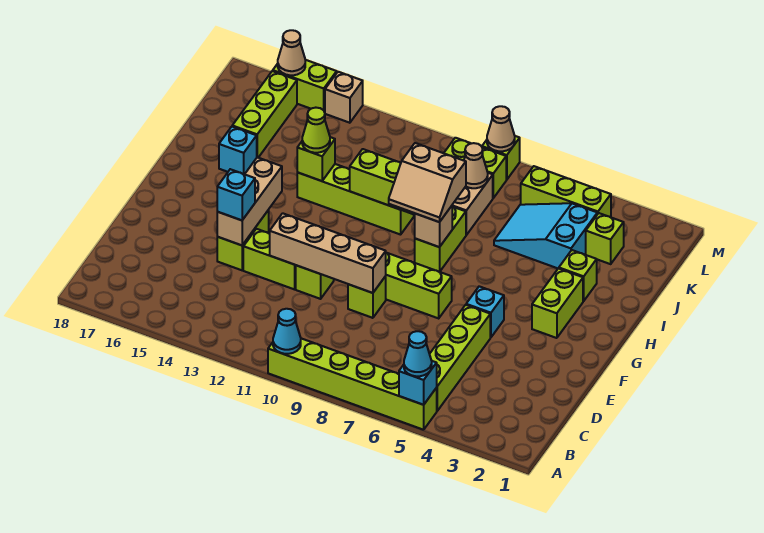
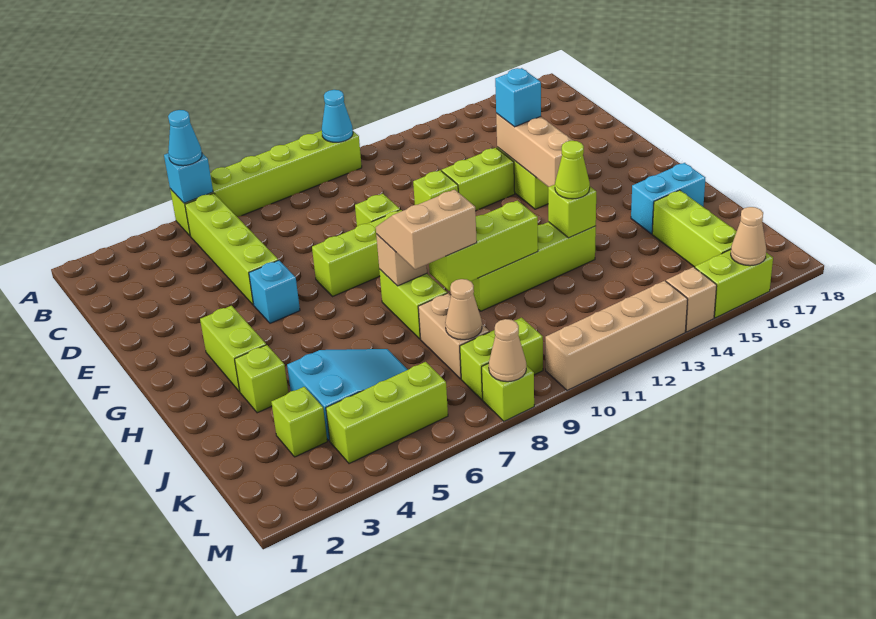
tan brick E9:E12 level 2 -> tan brick M10:M13 level 1
cyan brick I16 level 1 -> cyan brick I16:I17 level 1

